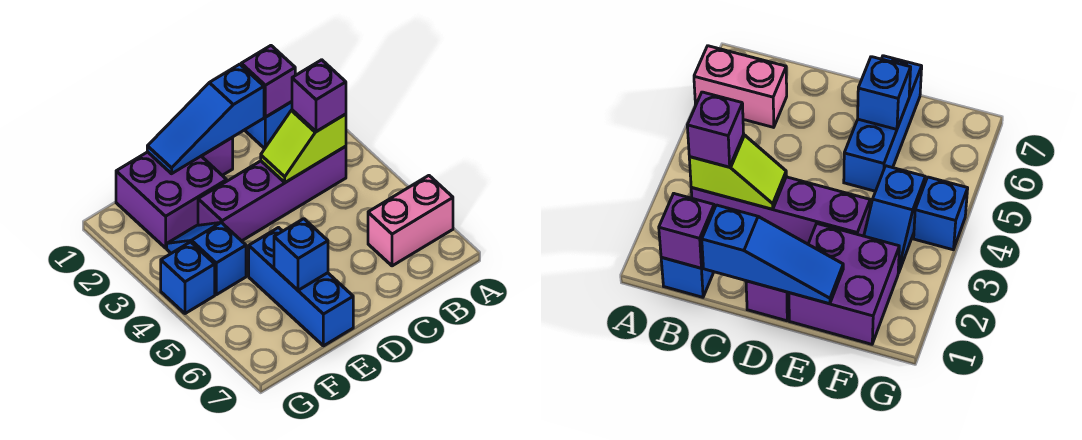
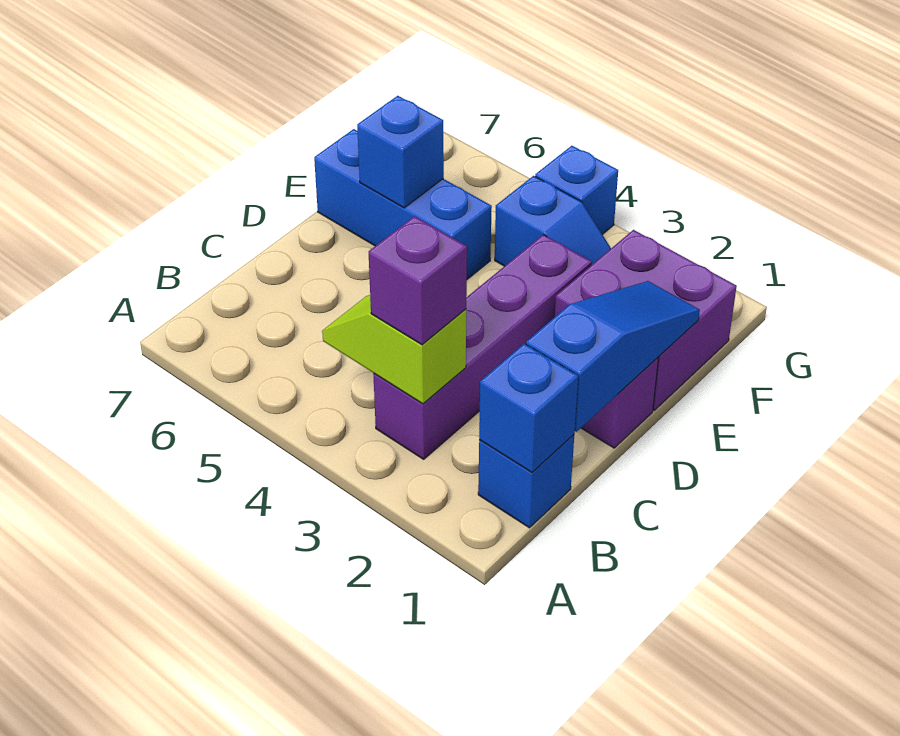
pink brick A6:B6 level 1 -> none
purple brick B1 level 2 -> blue brick B1 level 2
lime slope B3:C3 level 2 top B -> lime slope B3:B4 level 2 top 3

